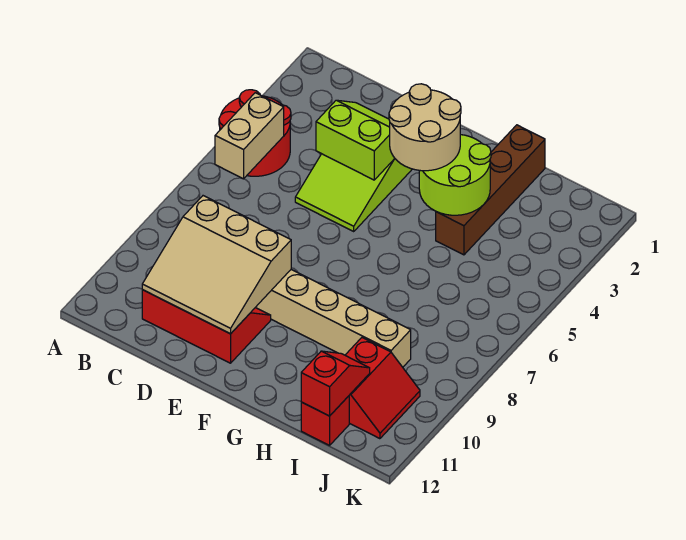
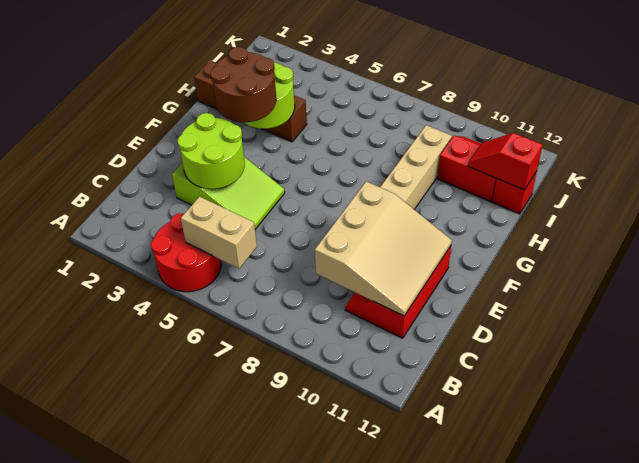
lime slope D3:E4 level 2 top 4 -> lime round brick D3:E4 level 2
tan round brick F3:G4 level 3 -> brown round brick F3:G4 level 3

